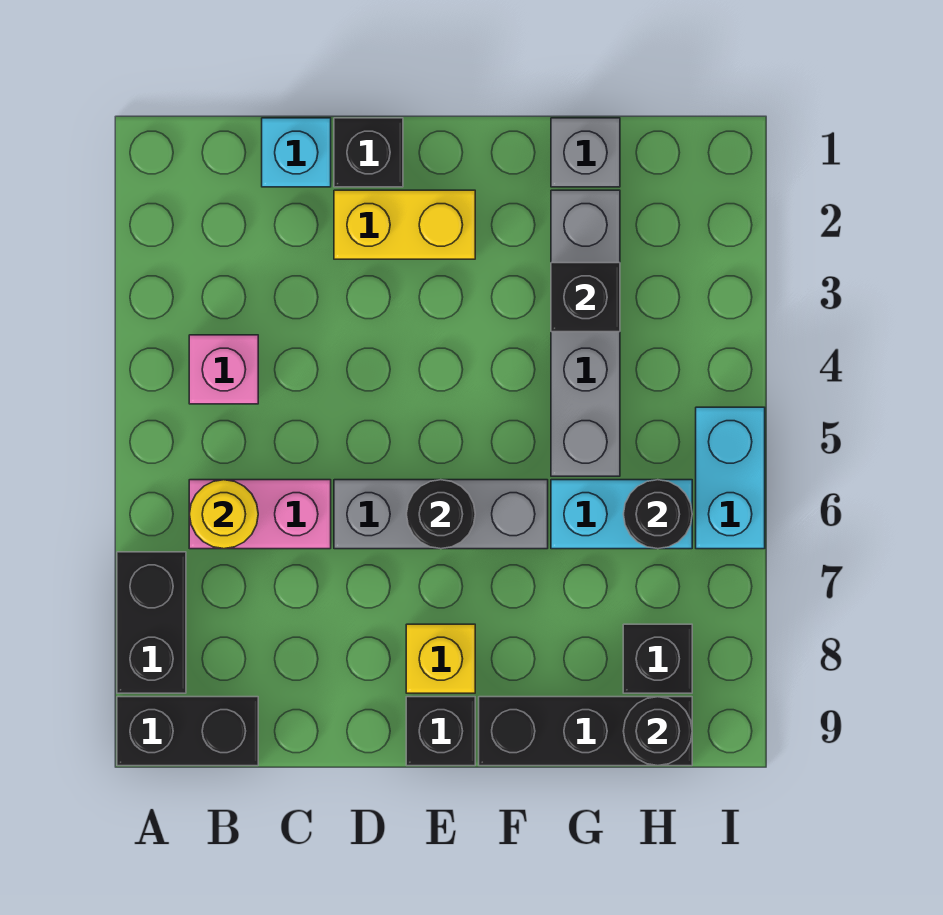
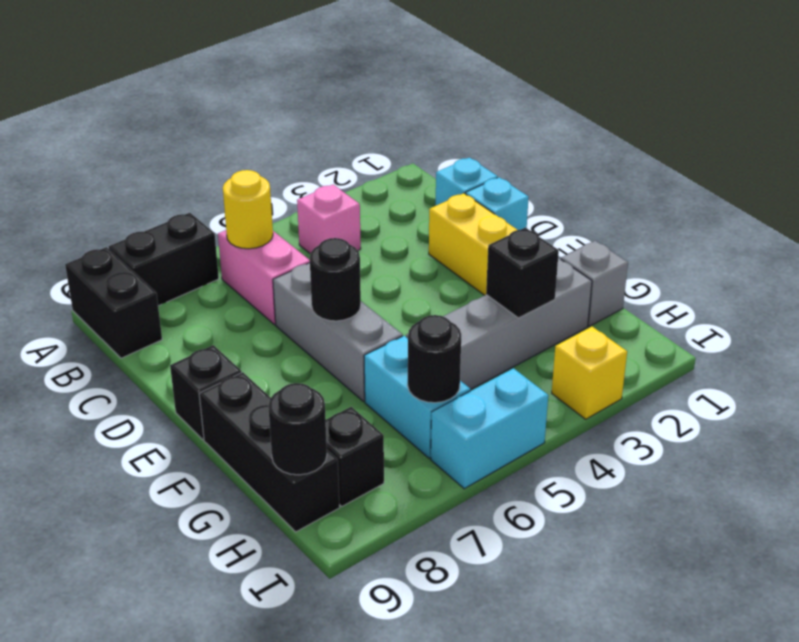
black brick D1 level 1 -> cyan brick D1 level 1
yellow brick E8 level 1 -> yellow brick I3 level 1

